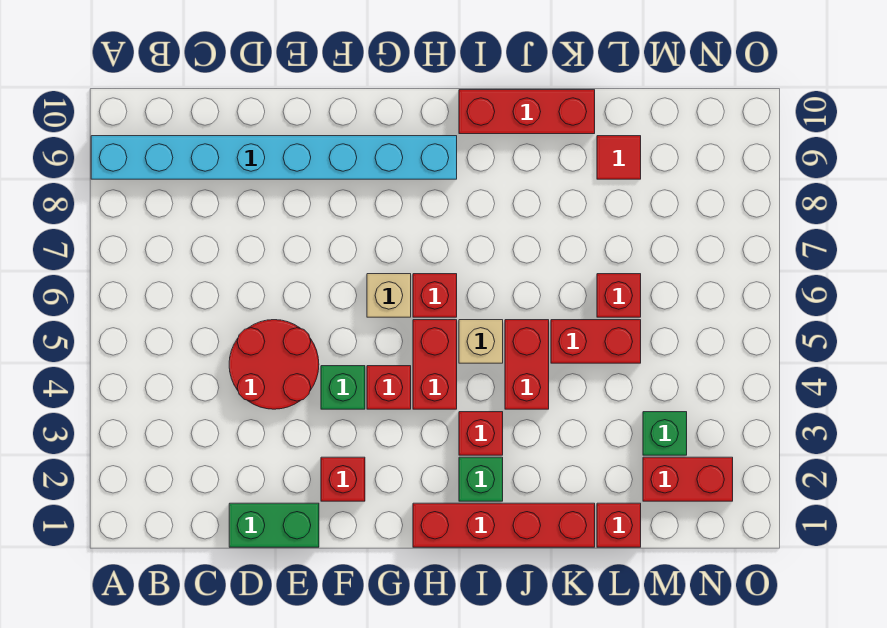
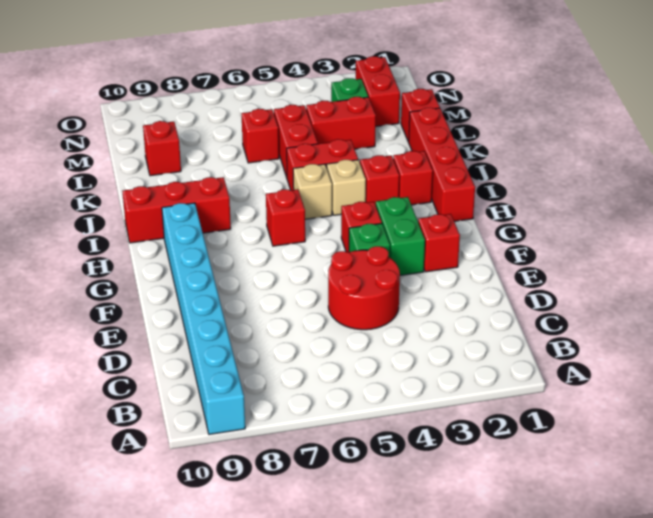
green brick D1:E1 level 1 -> green brick F3:G3 level 1
tan brick G6 level 1 -> tan brick I4 level 1
red brick H4:H5 level 1 -> red brick L3:L4 level 1
green brick I2 level 1 -> red brick I2 level 1
red brick I10:K10 level 1 -> red brick I8:I10 level 1
red tile L9 level 1 -> red brick L9 level 1

